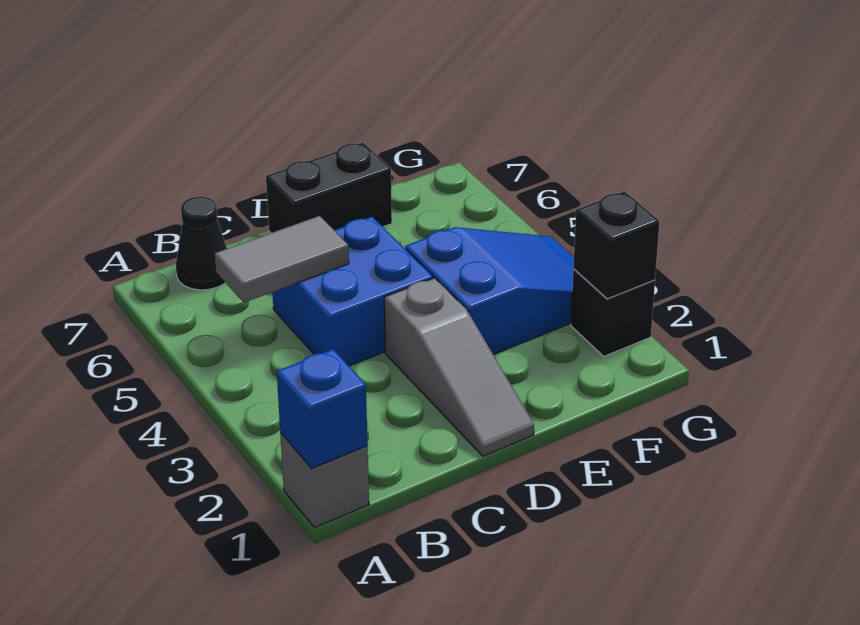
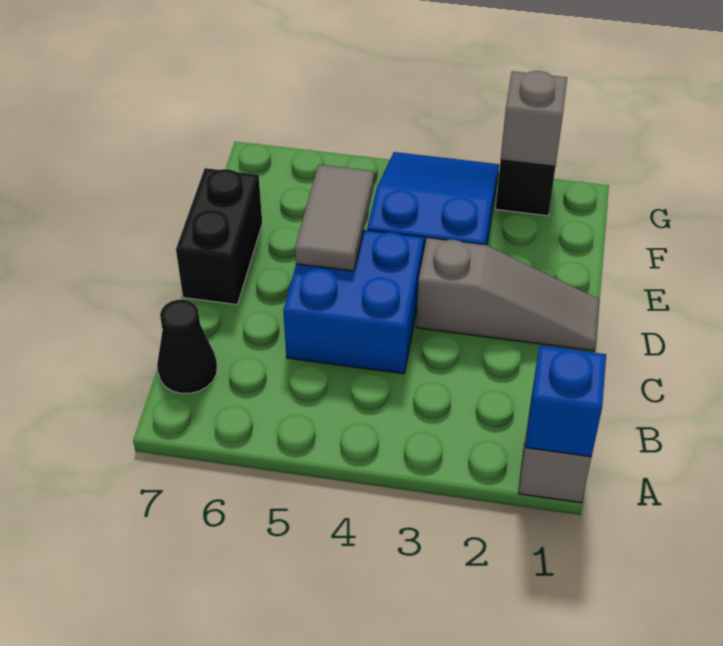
grey tile B5:C5 level 2 -> grey tile D5:E5 level 2
black brick G2 level 2 -> grey brick G2 level 2

